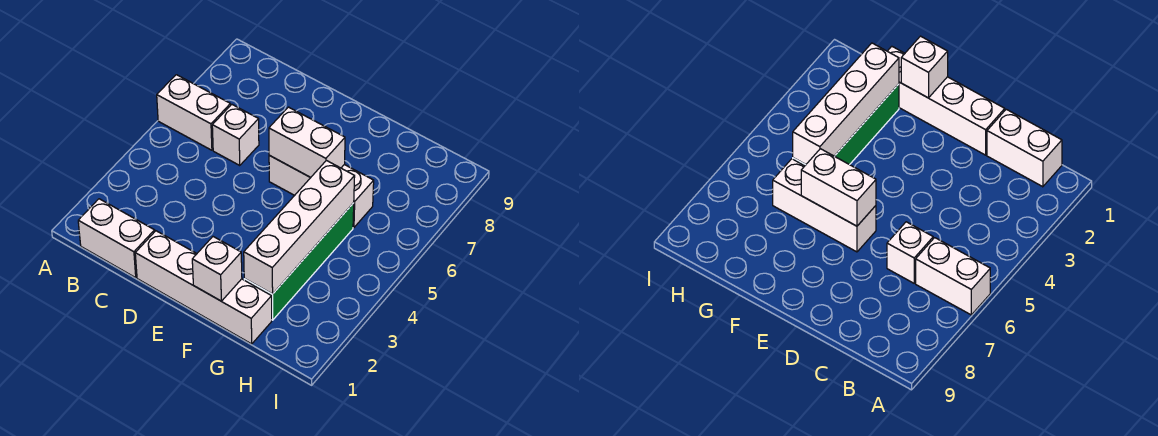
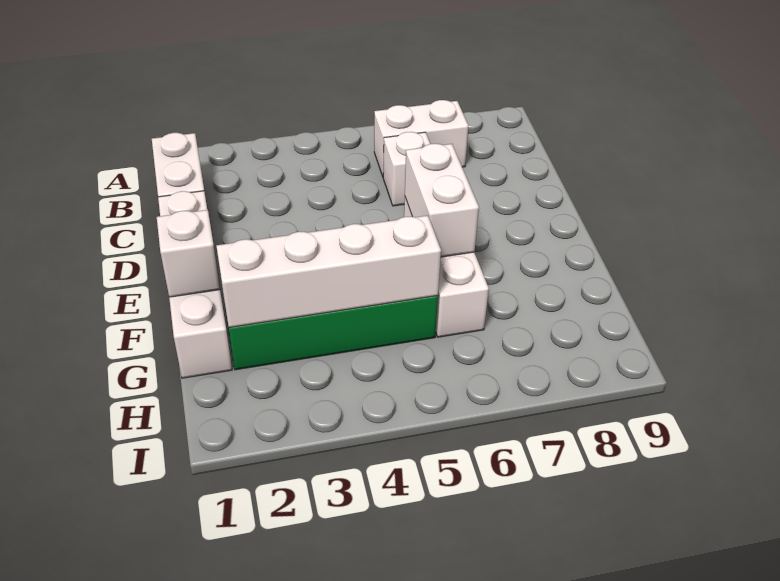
white brick A6:B6 level 1 -> white brick B6:B7 level 1

